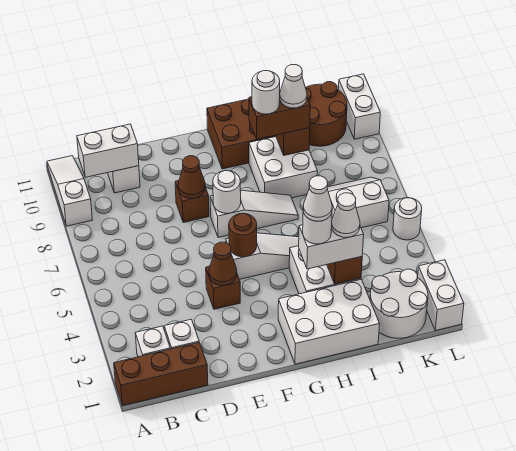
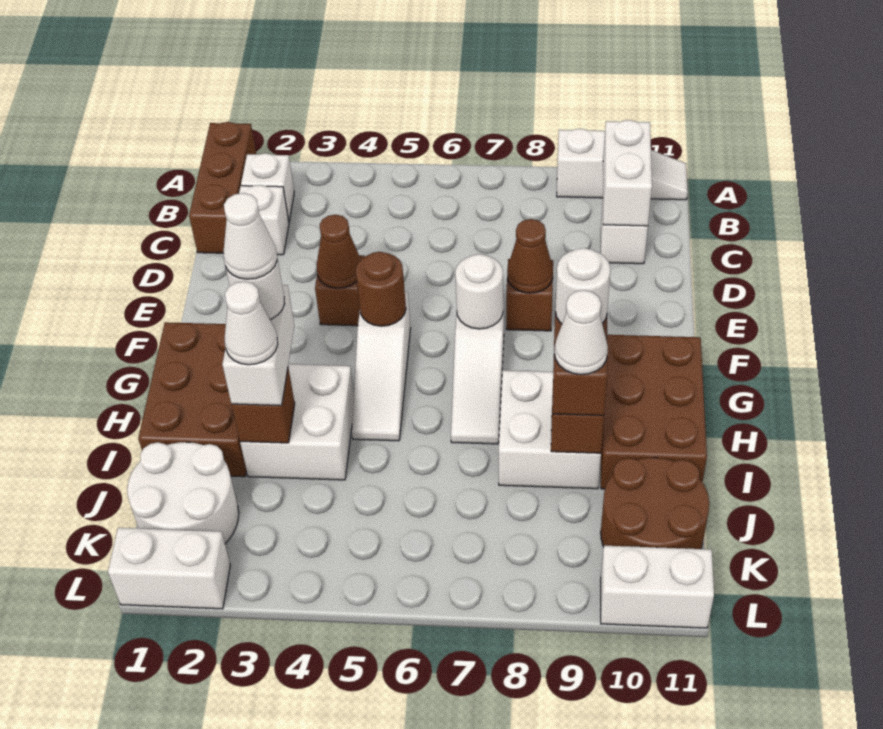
white brick G1:I2 level 1 -> brown brick G1:I2 level 1
white slope J6:K7 level 1 top 6 -> none
white round brick L5 level 1 -> none

